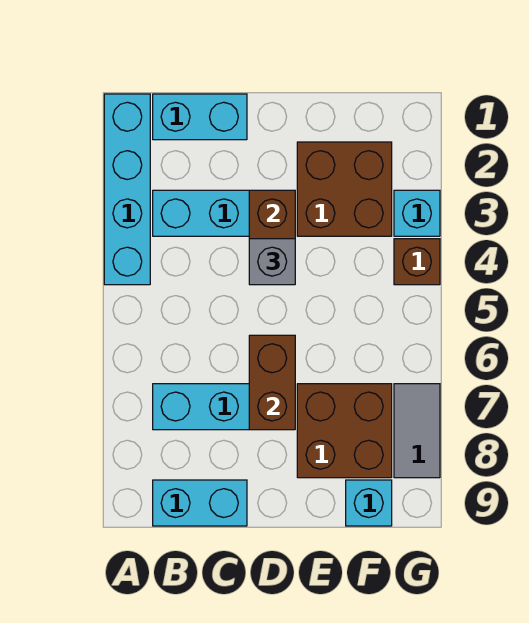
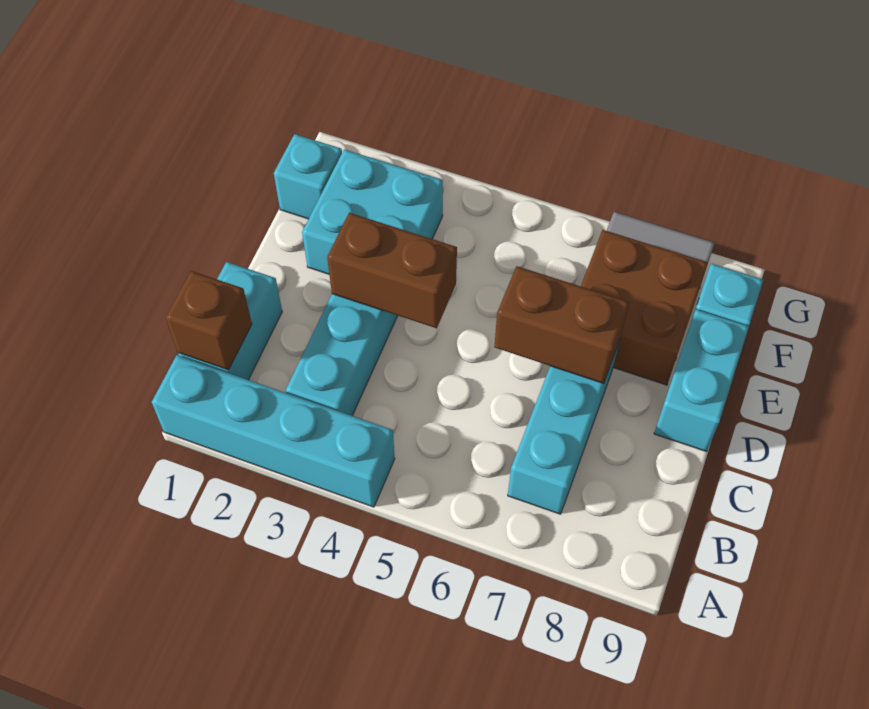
cyan brick B9:C9 level 1 -> cyan brick D9:E9 level 1
grey brick D4 level 3 -> none
brown brick E2:F3 level 1 -> cyan brick E2:F3 level 1
cyan brick G3 level 1 -> cyan brick F1 level 1
brown brick G4 level 1 -> brown brick B1 level 2

